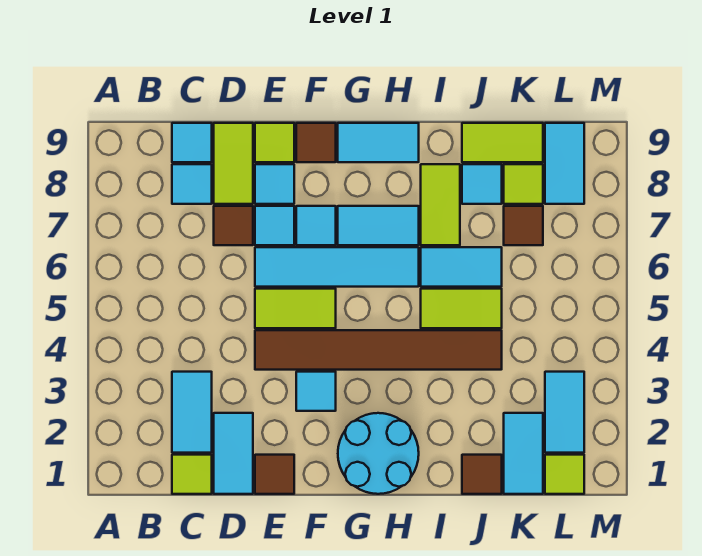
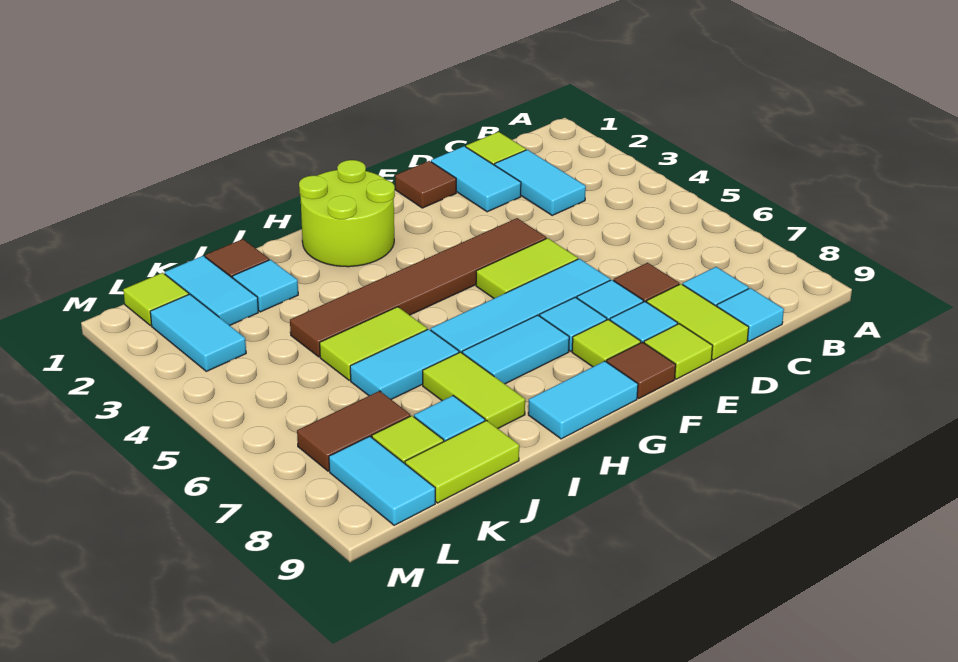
cyan tile F3 level 1 -> cyan tile J2 level 1
none -> lime tile F8 level 1
cyan round brick G1:H2 level 1 -> lime round brick G1:H2 level 1
brown tile K7 level 1 -> brown tile K7:L7 level 1

